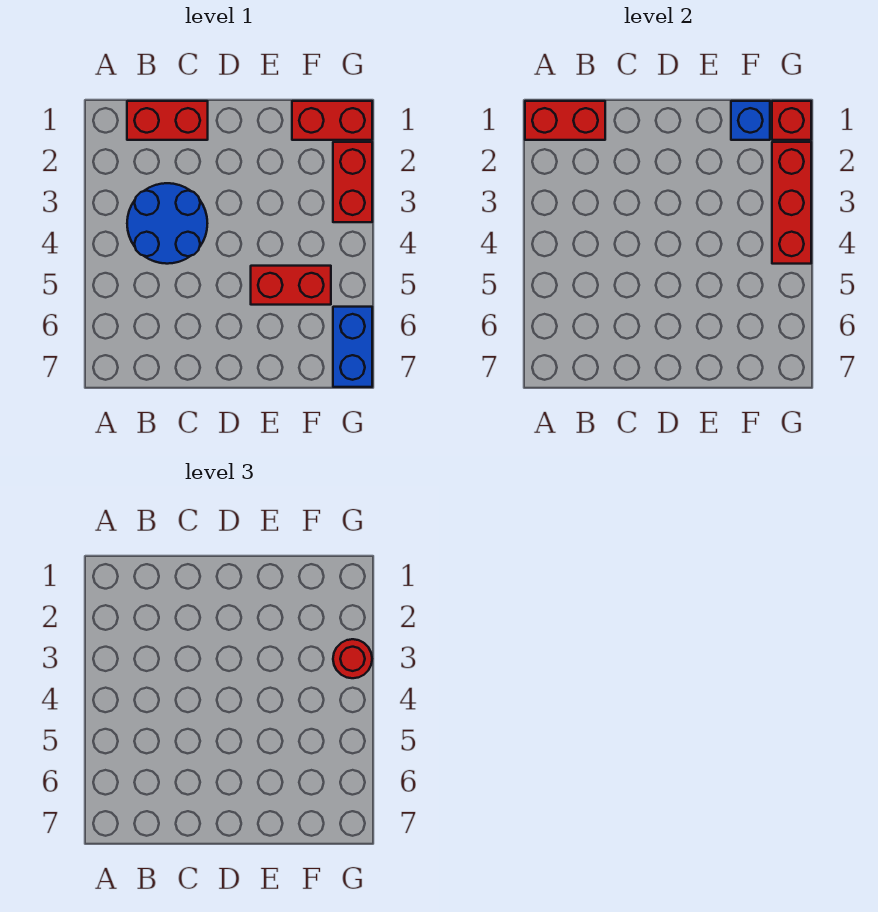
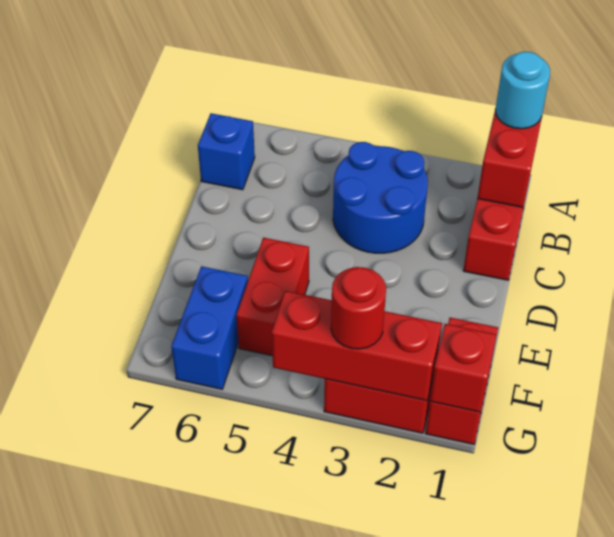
none -> cyan round brick A1 level 3
blue brick F1 level 2 -> blue brick B7 level 1
blue brick G6:G7 level 1 -> blue brick F6:G6 level 1

